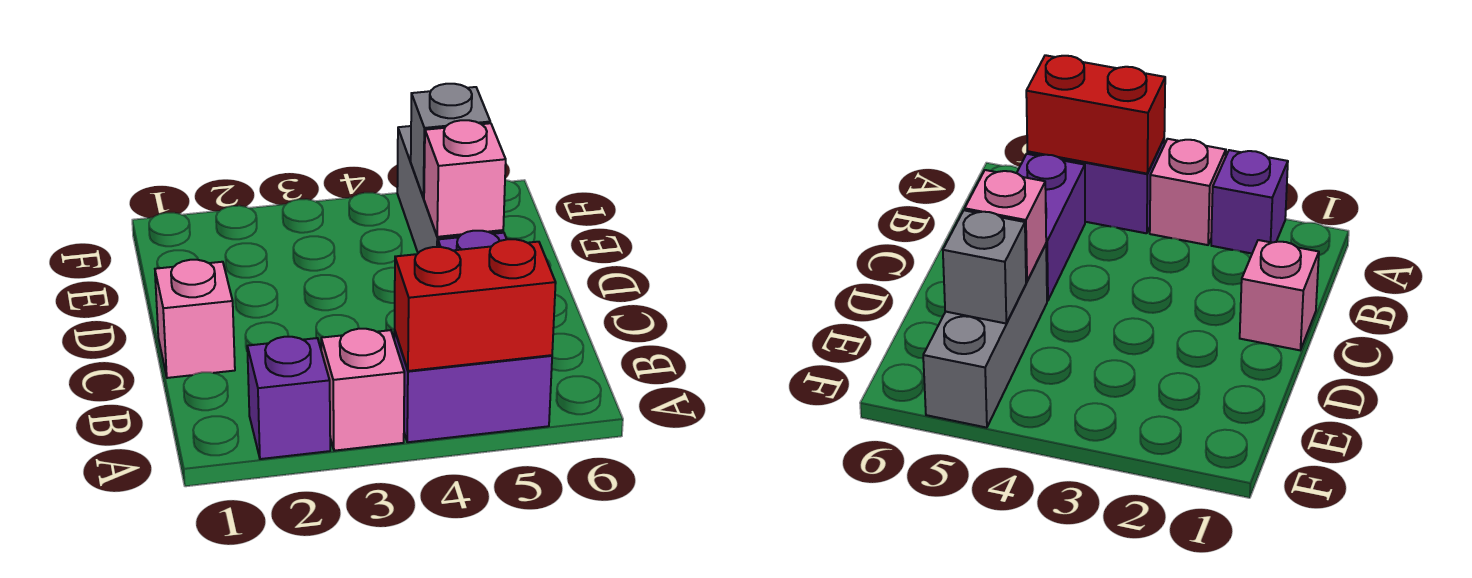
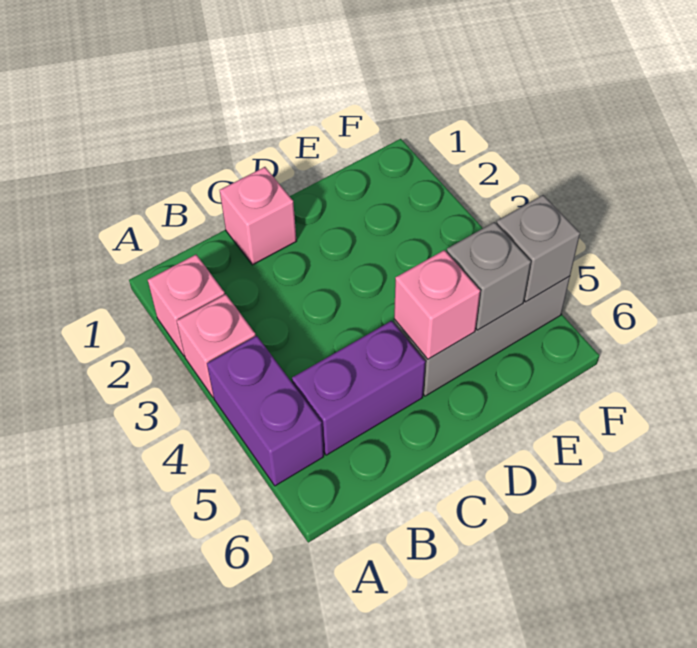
purple brick A2 level 1 -> pink brick A2 level 1
red brick A4:A5 level 2 -> none
none -> grey brick F5 level 2

